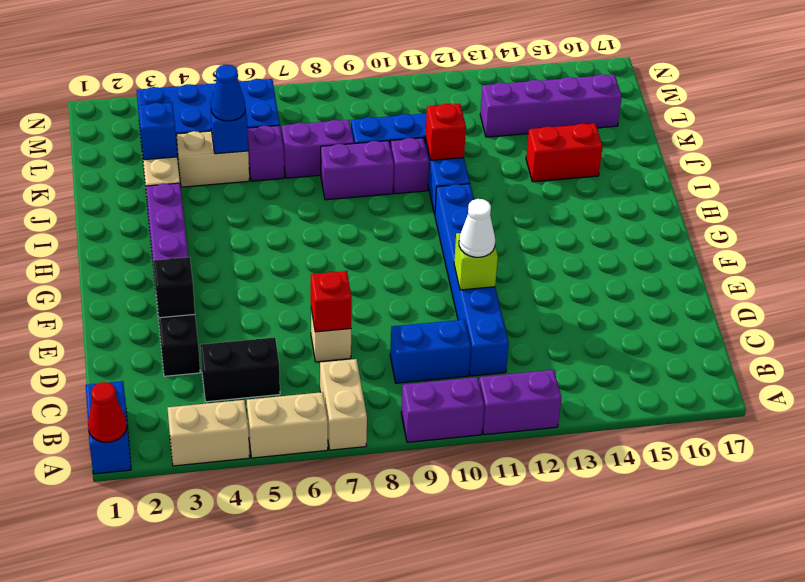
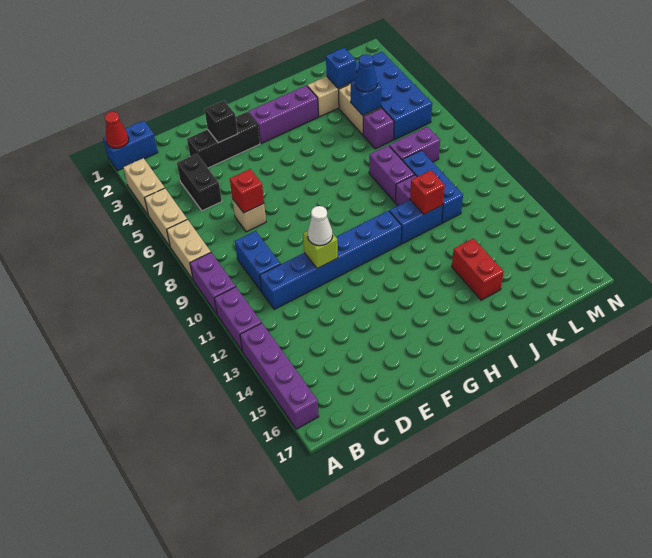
tan brick A7:B7 level 1 -> tan brick A7:A8 level 1
purple brick K7:K8 level 1 -> purple brick K8:L8 level 1
purple brick L13:L16 level 1 -> purple brick A13:A16 level 1

